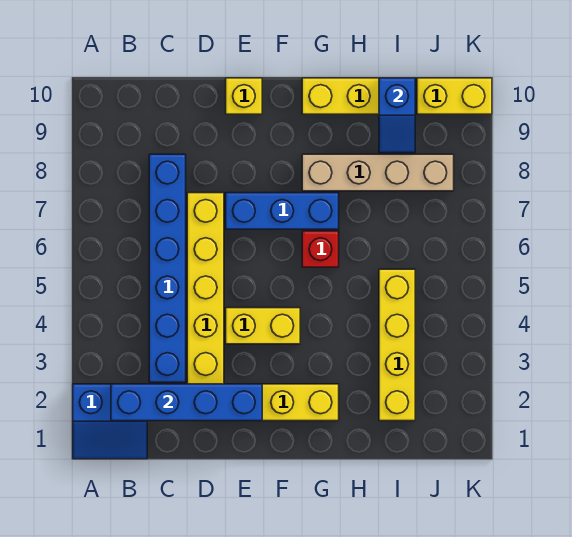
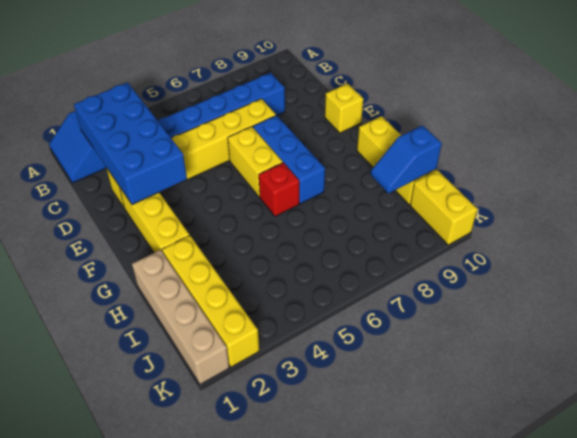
blue brick B2:E2 level 2 -> blue brick B2:E3 level 2
yellow brick E4:F4 level 1 -> yellow brick E6:F6 level 1
tan brick G8:J8 level 1 -> tan brick H1:K1 level 1
yellow brick I2:I5 level 1 -> yellow brick H2:K2 level 1

